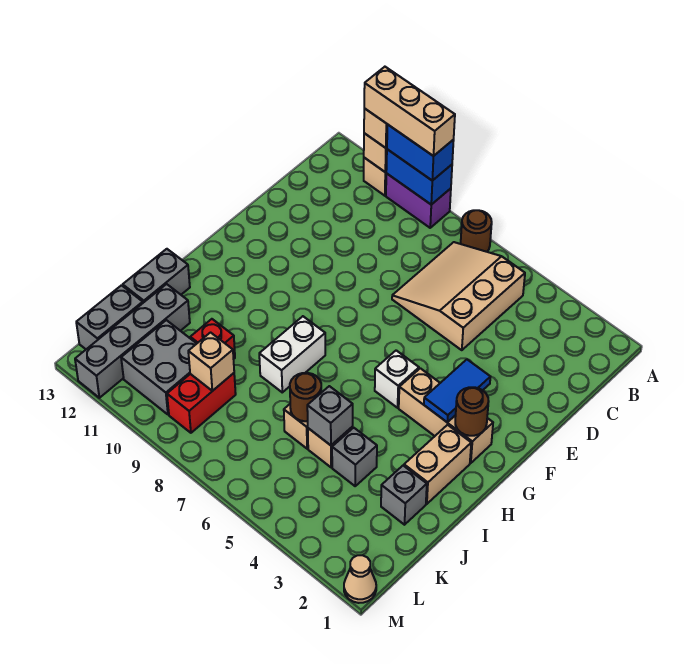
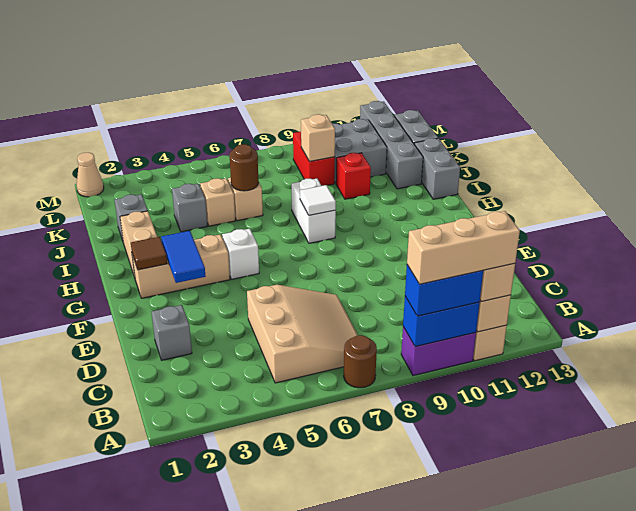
brown round brick G2 level 2 -> brown tile G2 level 2
none -> white tile H8 level 2
grey brick J5 level 2 -> grey brick D2 level 1

